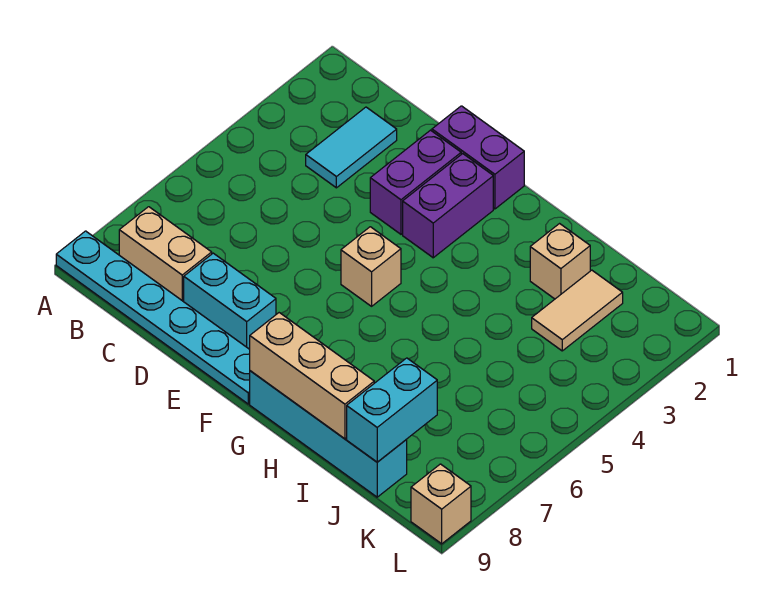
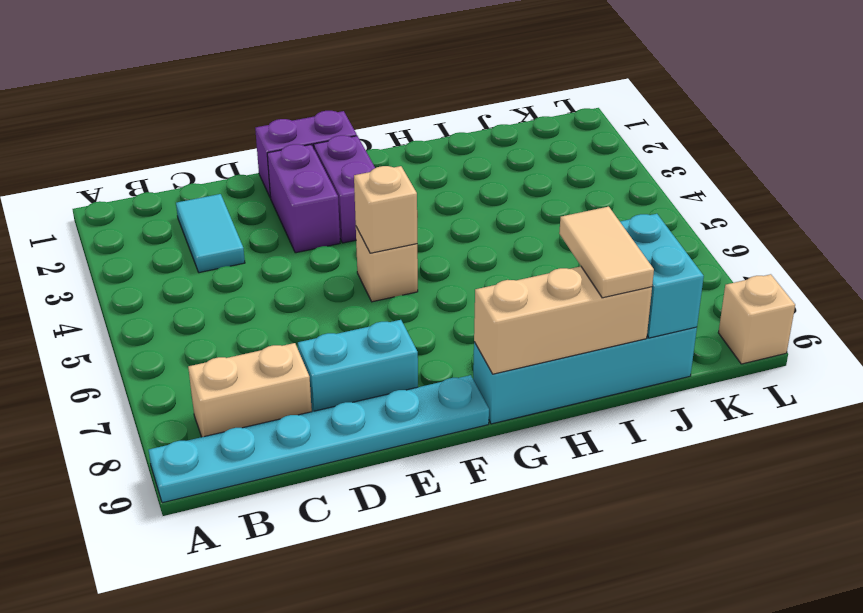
tan brick I2 level 1 -> tan brick F5 level 2
tan tile J2:J3 level 1 -> tan tile I8:I9 level 3

